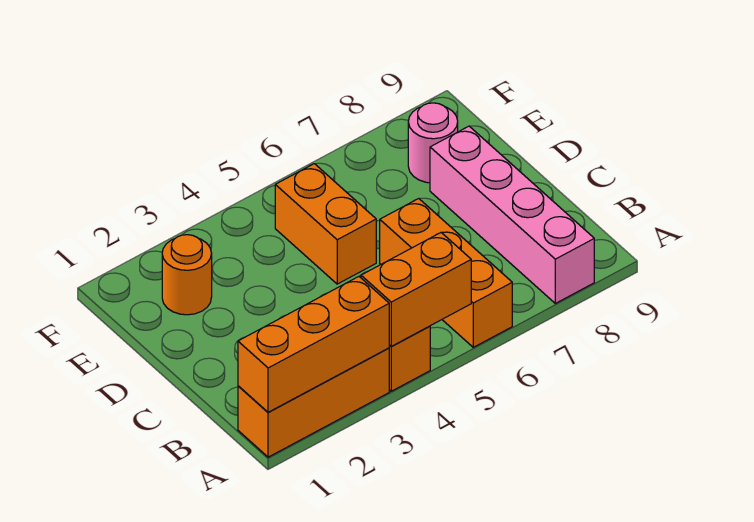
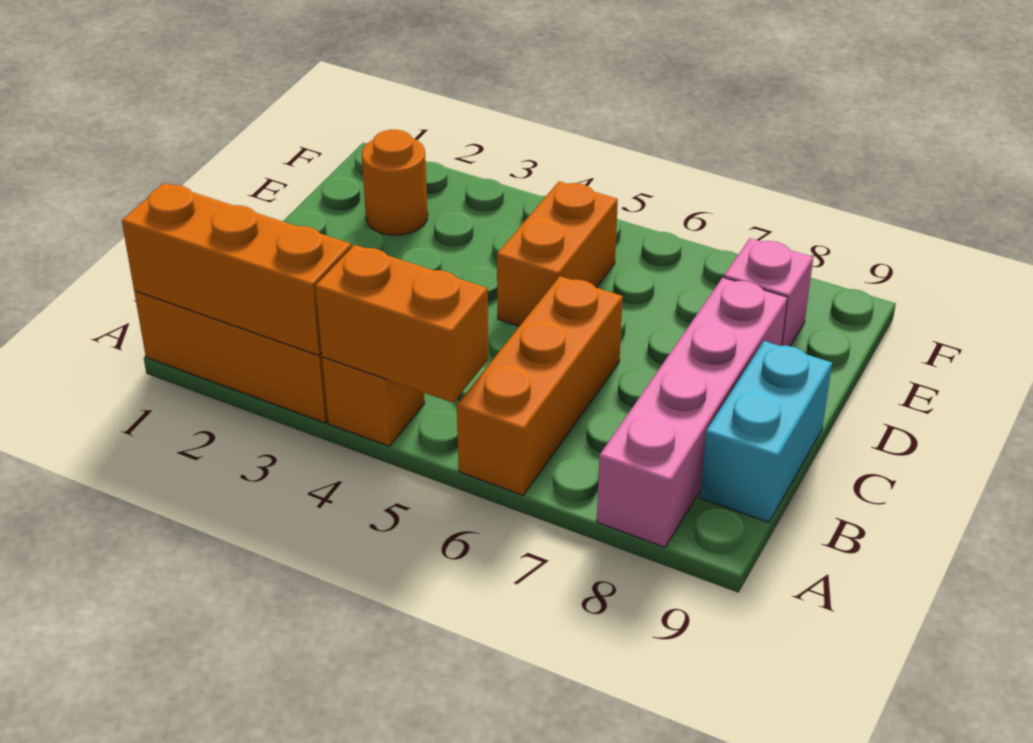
none -> cyan brick B9:C9 level 1
pink round brick E8 level 1 -> pink brick E8 level 1

